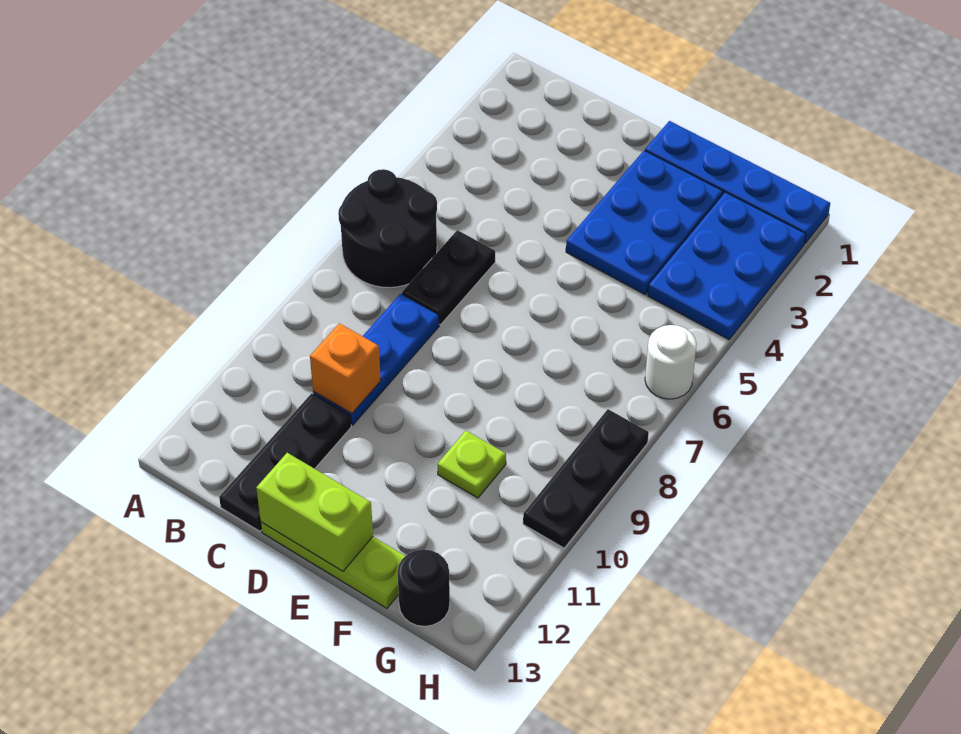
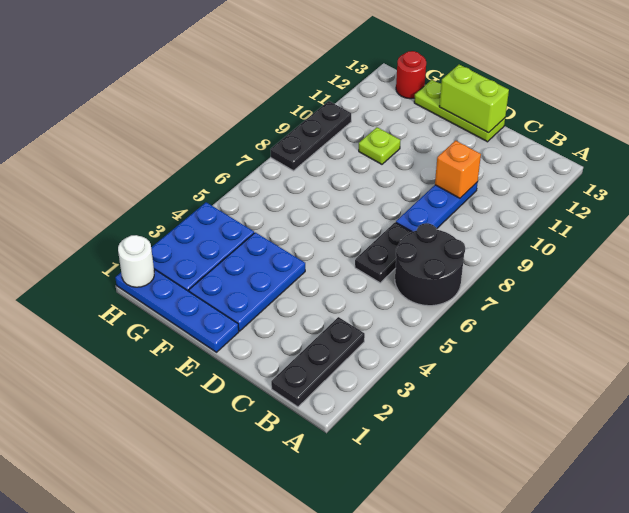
black plate C11:C13 level 1 -> black plate B1:B3 level 1
black round brick G13 level 1 -> red round brick G13 level 1
white round brick H6 level 1 -> white round brick H1 level 2

